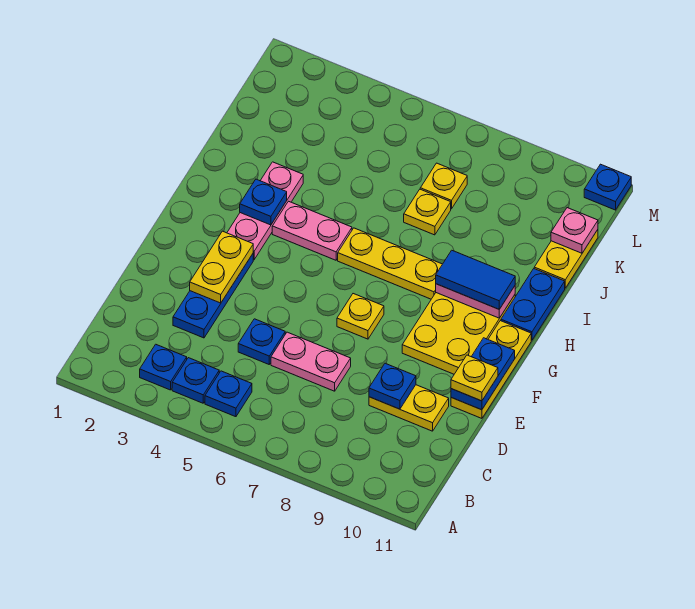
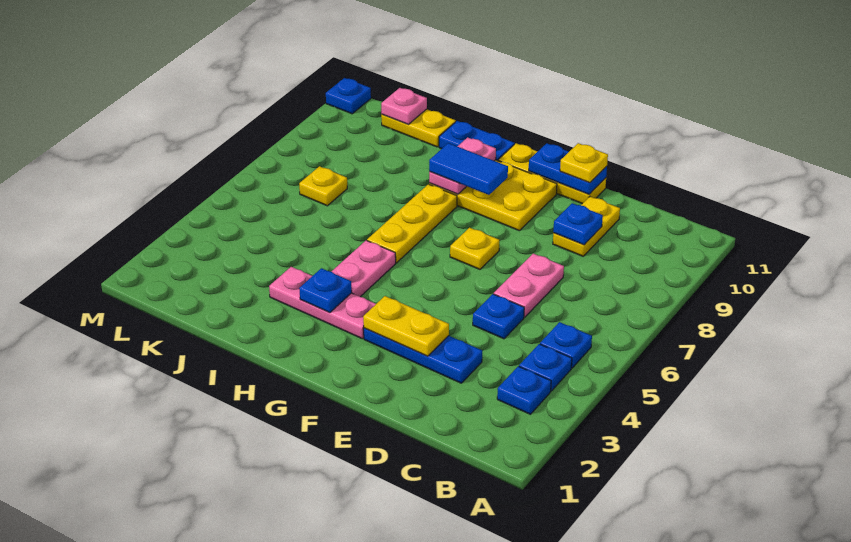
blue tile H9:H10 level 3 -> blue tile G9:H9 level 3
yellow plate J7 level 1 -> none

